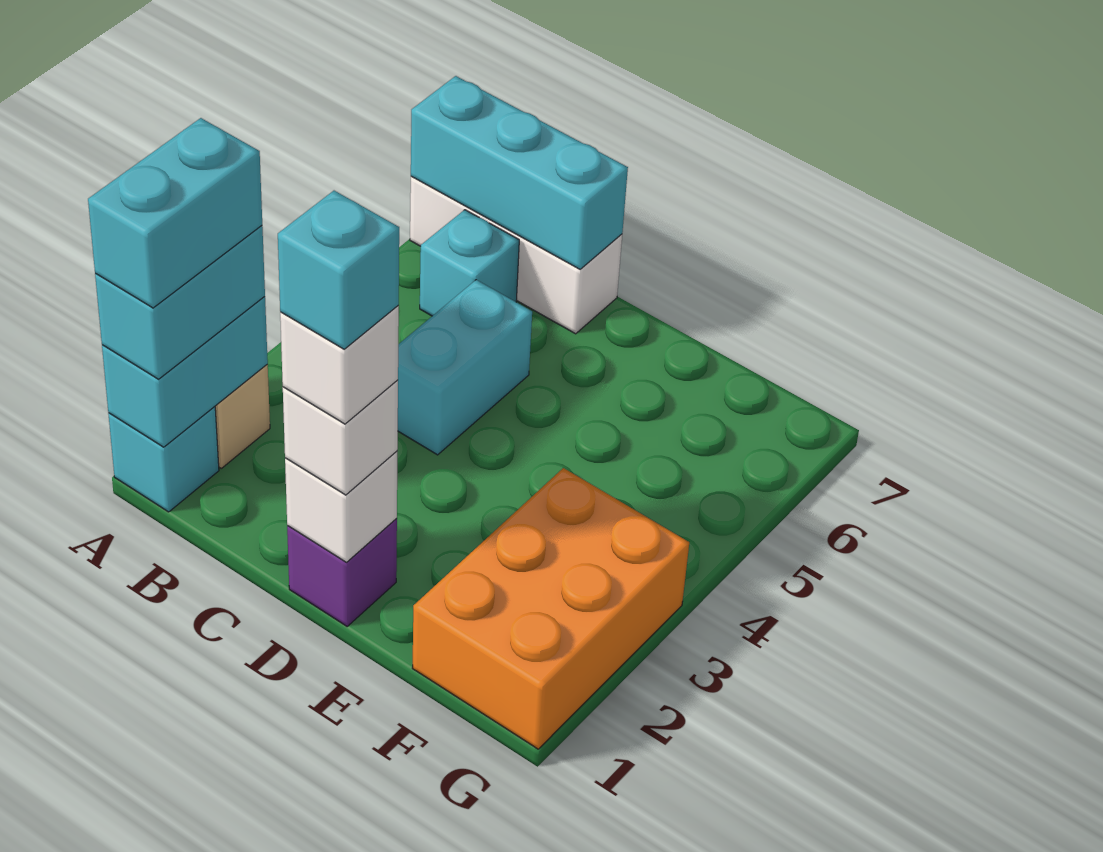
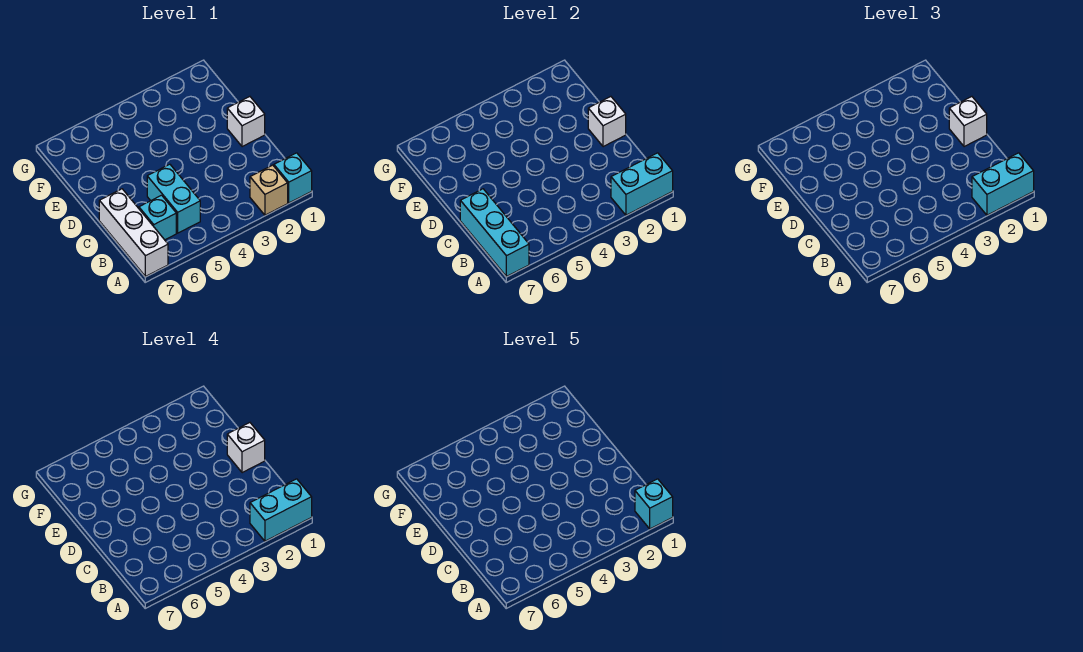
cyan brick C4:C5 level 1 -> cyan brick B5:C5 level 1
purple brick D1 level 1 -> white brick D1 level 1
cyan brick D1 level 5 -> cyan brick A1 level 5
orange brick F1:G3 level 1 -> none

